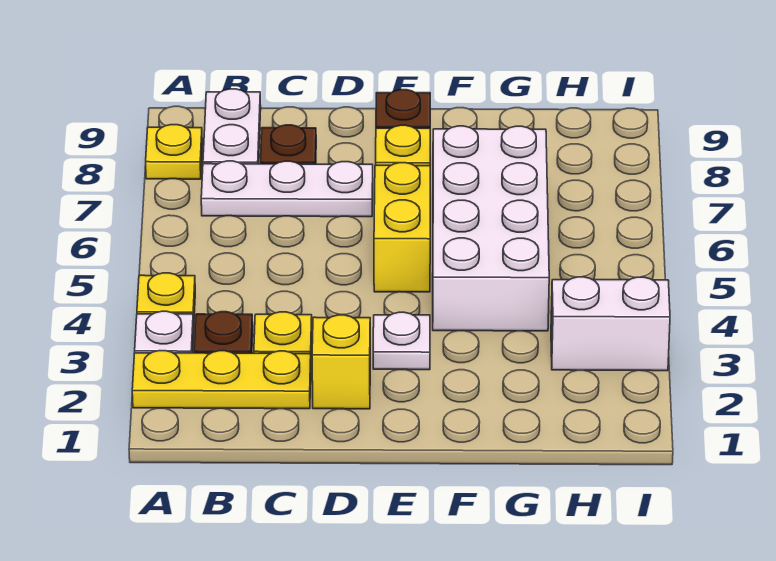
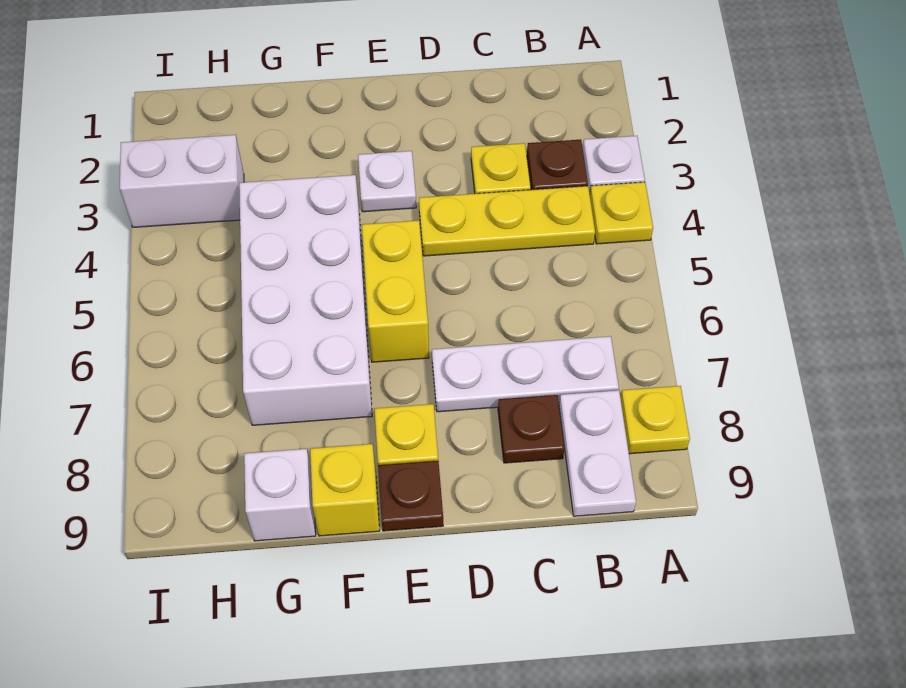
yellow plate A2:C2 level 1 -> yellow plate B4:D4 level 1
yellow brick D2 level 1 -> yellow brick F9 level 1
none -> white brick G9 level 1

